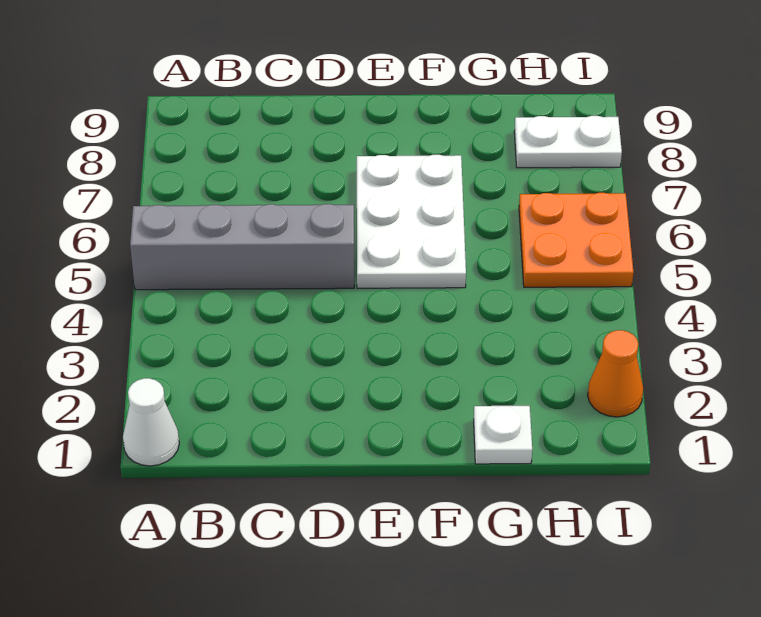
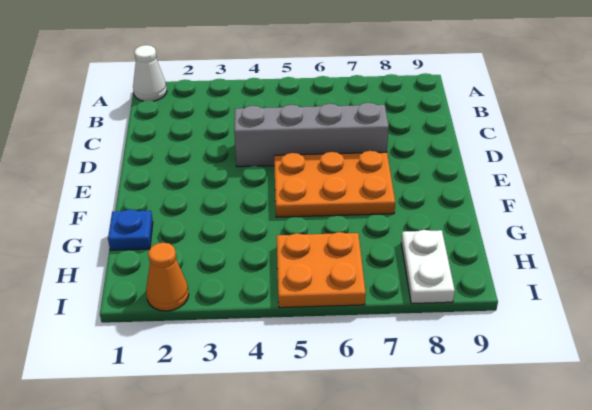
grey brick A5:D5 level 1 -> grey brick D4:D7 level 1
white plate E5:F7 level 1 -> orange plate E5:F7 level 1
white plate G1 level 1 -> blue plate G1 level 1

